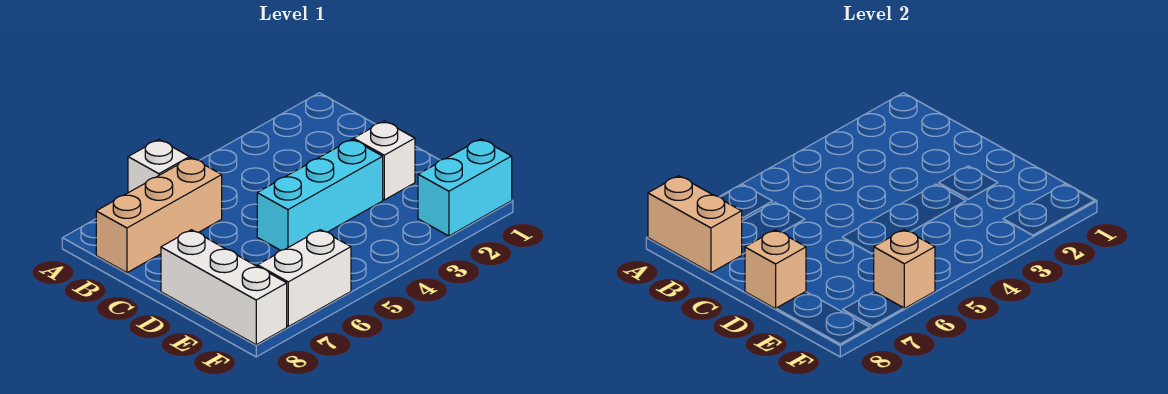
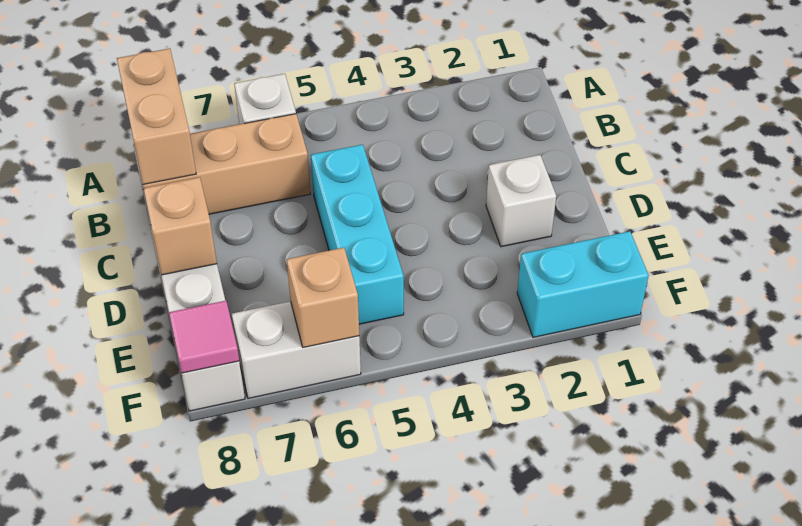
cyan brick D3:D5 level 1 -> cyan brick C5:E5 level 1
none -> pink tile F8 level 2

